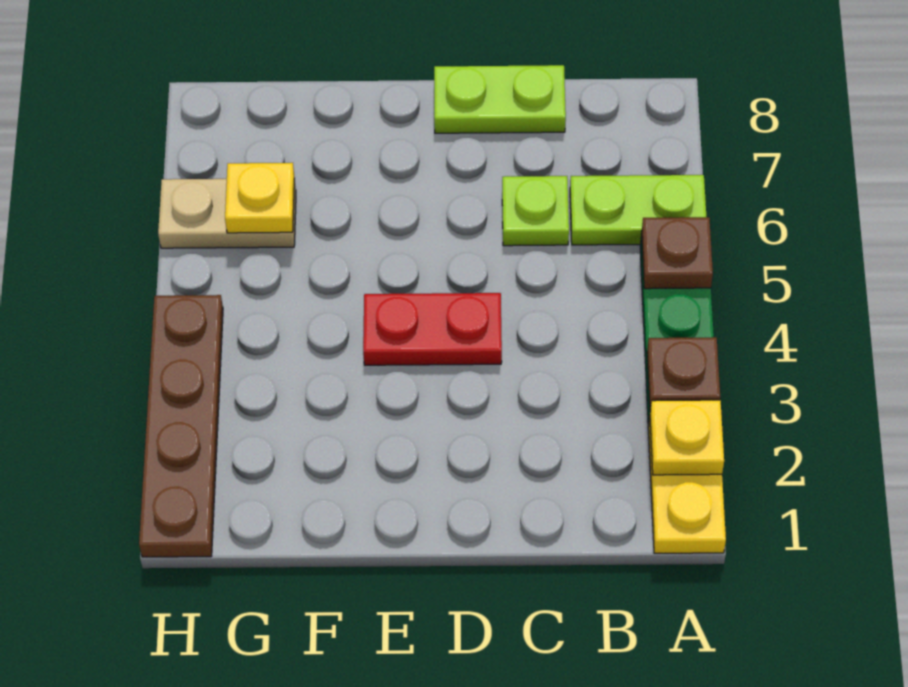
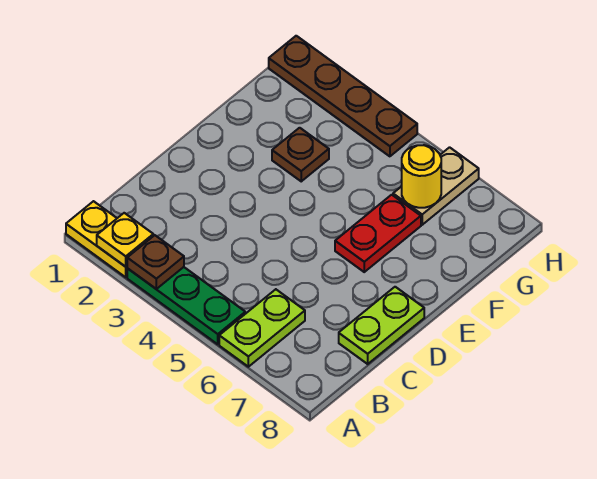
brown plate A5 level 2 -> brown plate F3 level 1
lime plate C6 level 1 -> none
red plate D4:E4 level 1 -> red plate E6:F6 level 1
yellow plate G6 level 2 -> yellow round brick G6 level 2

